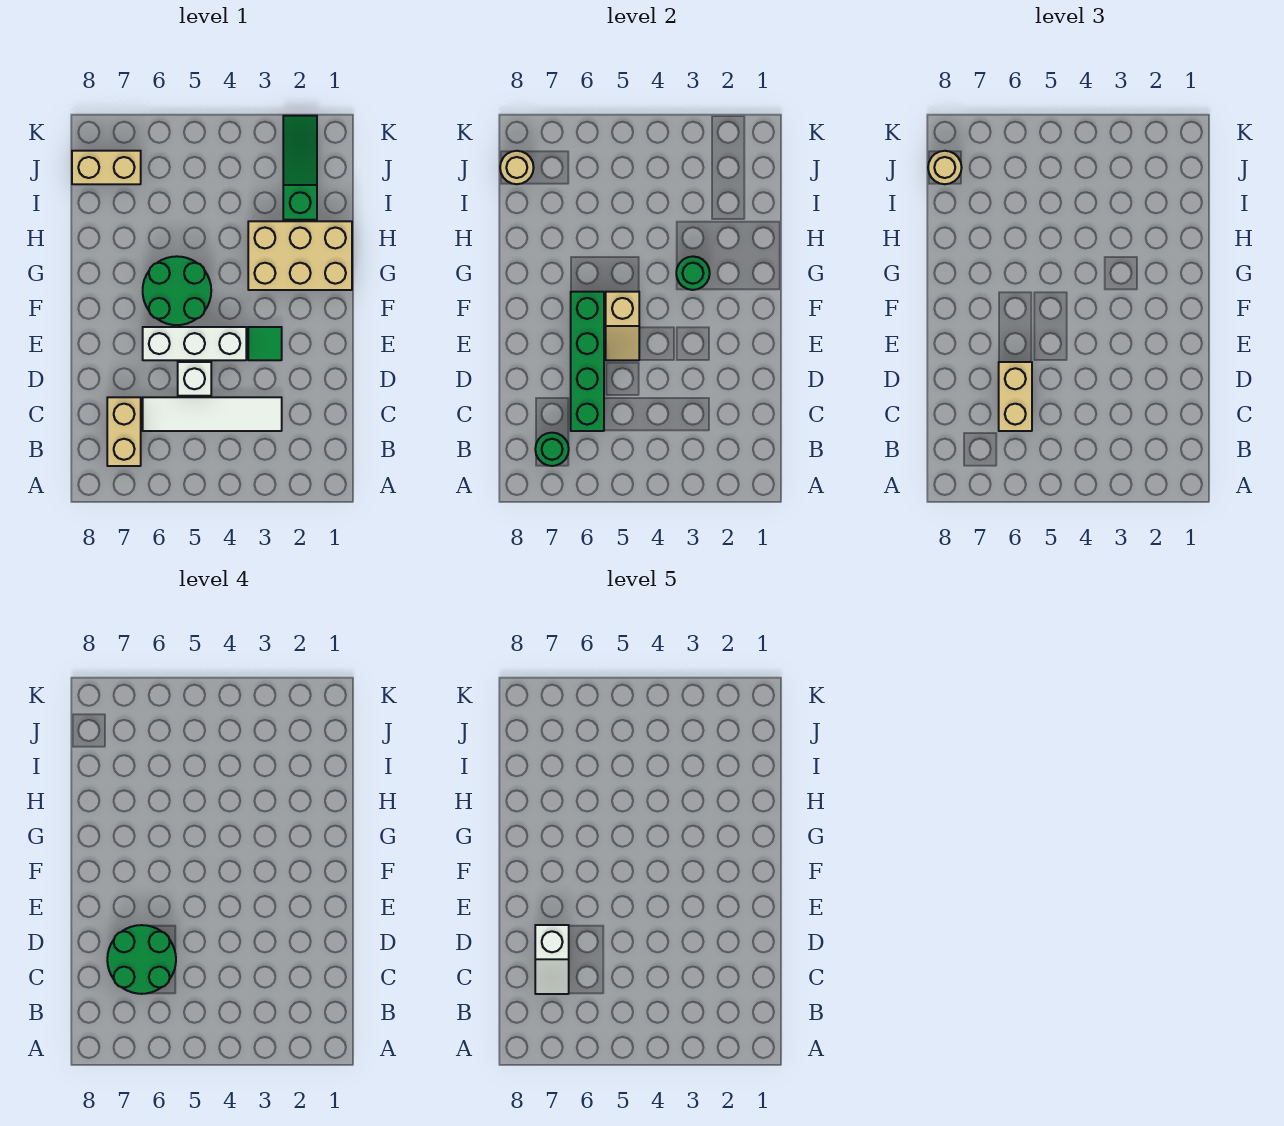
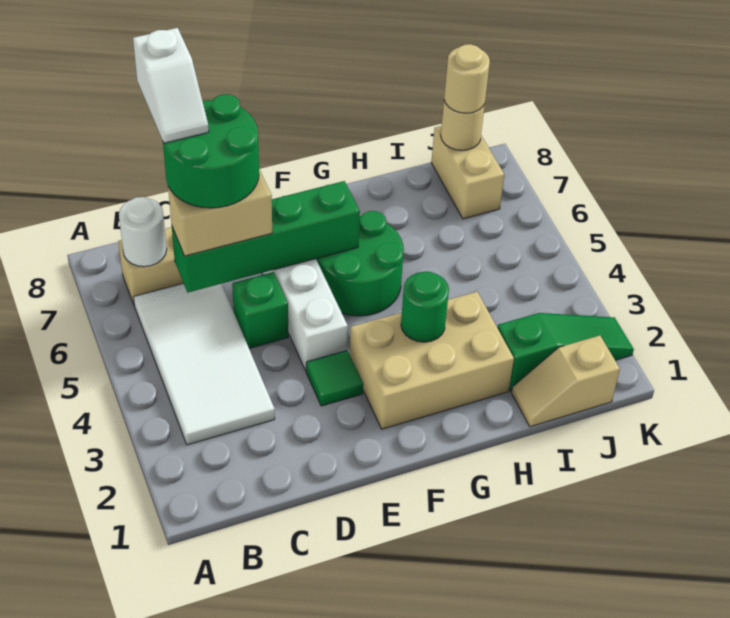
green round brick B7 level 2 -> white round brick B7 level 2
white tile C3:C6 level 1 -> white tile B3:C6 level 1
white slope C7:D7 level 5 top D -> white slope C7:C8 level 5 top 8
white brick D5 level 1 -> green brick D5 level 1
tan slope E5:F5 level 2 top F -> tan slope I1:J1 level 1 top J
tan brick G1:H3 level 1 -> tan brick F2:H3 level 1

